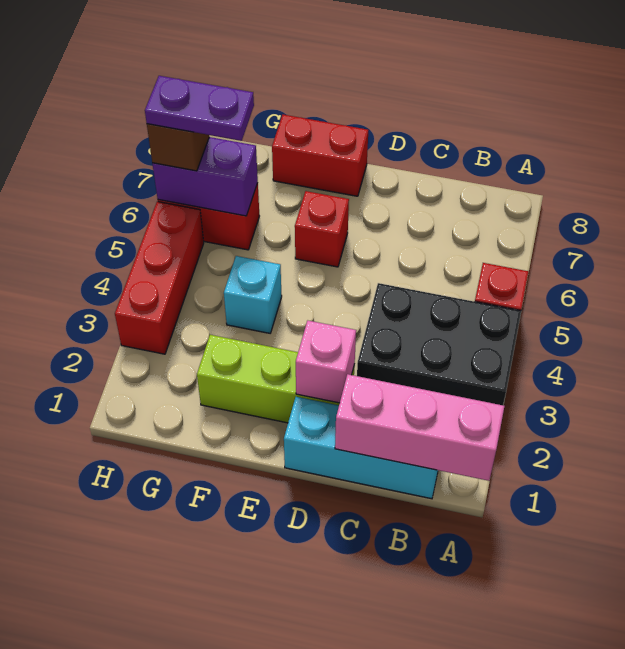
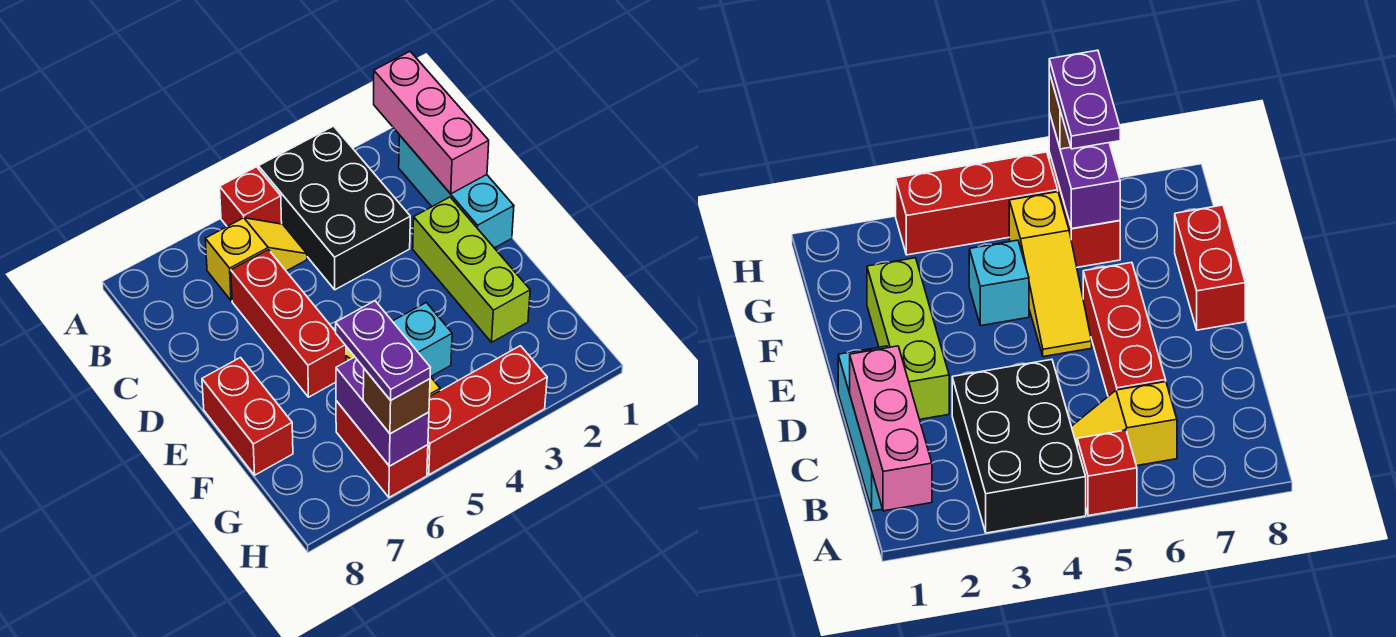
none -> yellow slope B5:B6 level 1 top 6
pink brick D2 level 2 -> none
none -> yellow slope E5:G5 level 1 top G
red brick E6 level 1 -> red brick C6:E6 level 1

